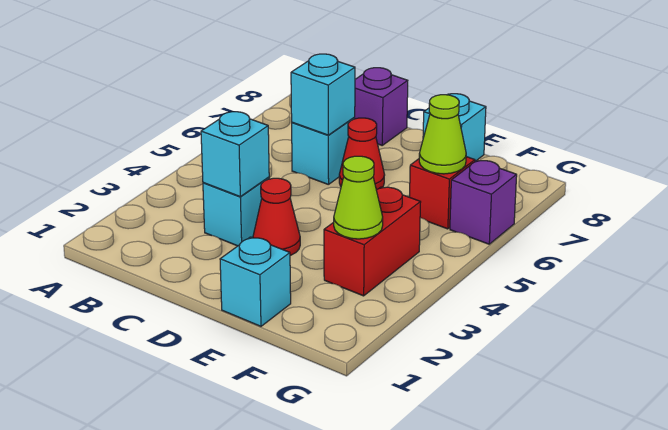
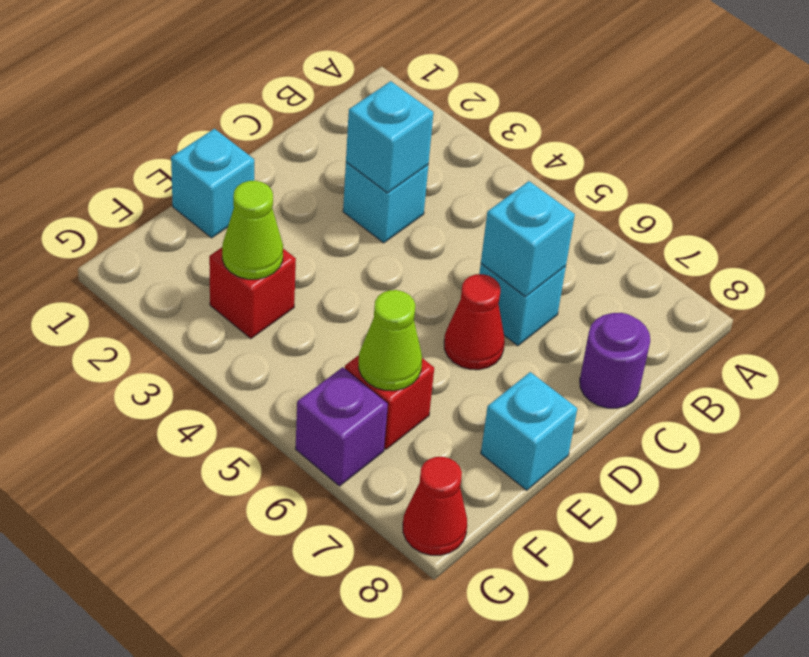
purple brick C8 level 1 -> purple round brick C8 level 1
red cone D3 level 1 -> red cone G8 level 1
red brick F3:F4 level 1 -> red brick F3 level 1

